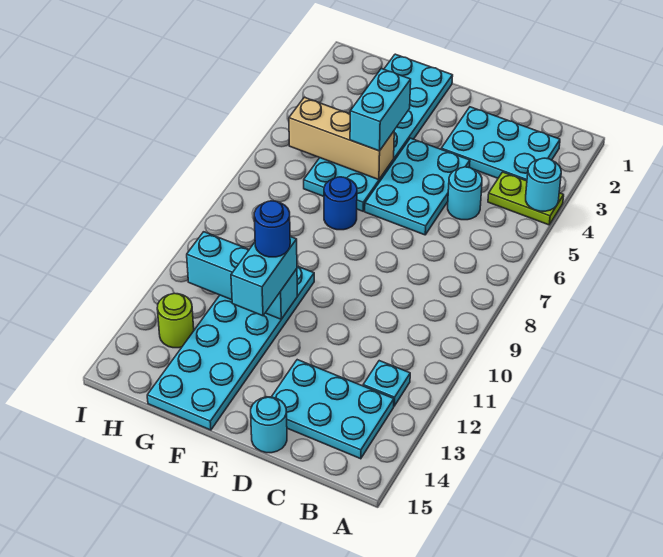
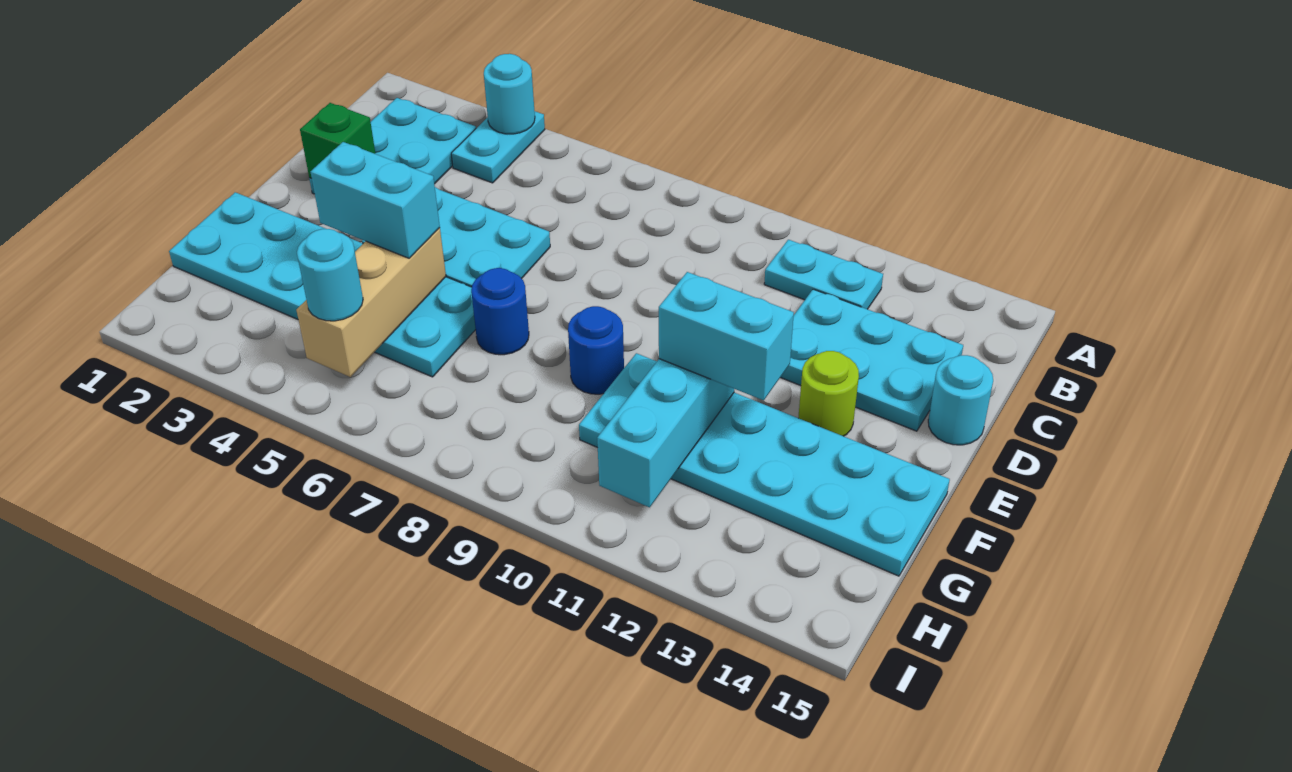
lime plate A4:B4 level 1 -> cyan plate A4:B4 level 1
cyan plate B12 level 1 -> cyan plate B11:B12 level 1
cyan plate B13:D14 level 1 -> cyan plate C12:D14 level 1
cyan round brick C5 level 1 -> cyan round brick H5 level 3
none -> green brick D2 level 2
blue round brick F11 level 4 -> blue round brick F9 level 1
lime round brick H13 level 1 -> lime round brick E13 level 1

